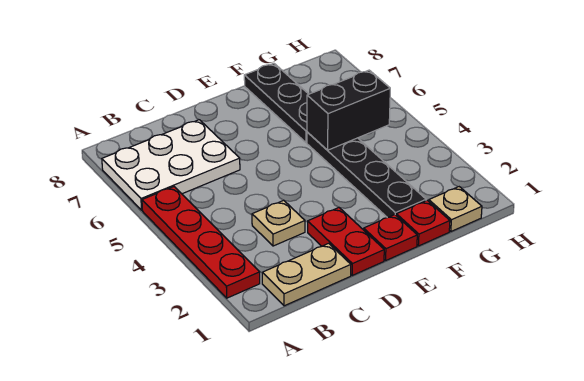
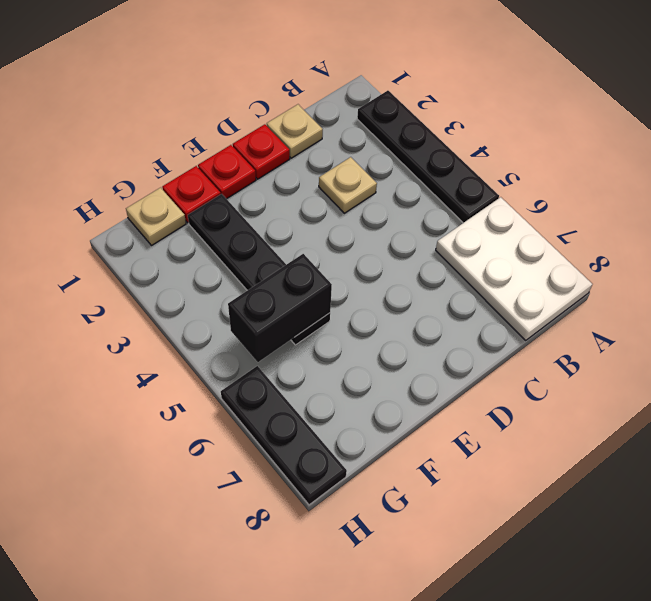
red plate A2:A5 level 1 -> black plate A2:A5 level 1
white plate A6:C7 level 1 -> white plate A6:B8 level 1
tan plate B1:C1 level 1 -> tan plate C1 level 1
red plate D1:D2 level 1 -> red plate D1 level 1
black plate F6:F8 level 1 -> black plate H6:H8 level 1

